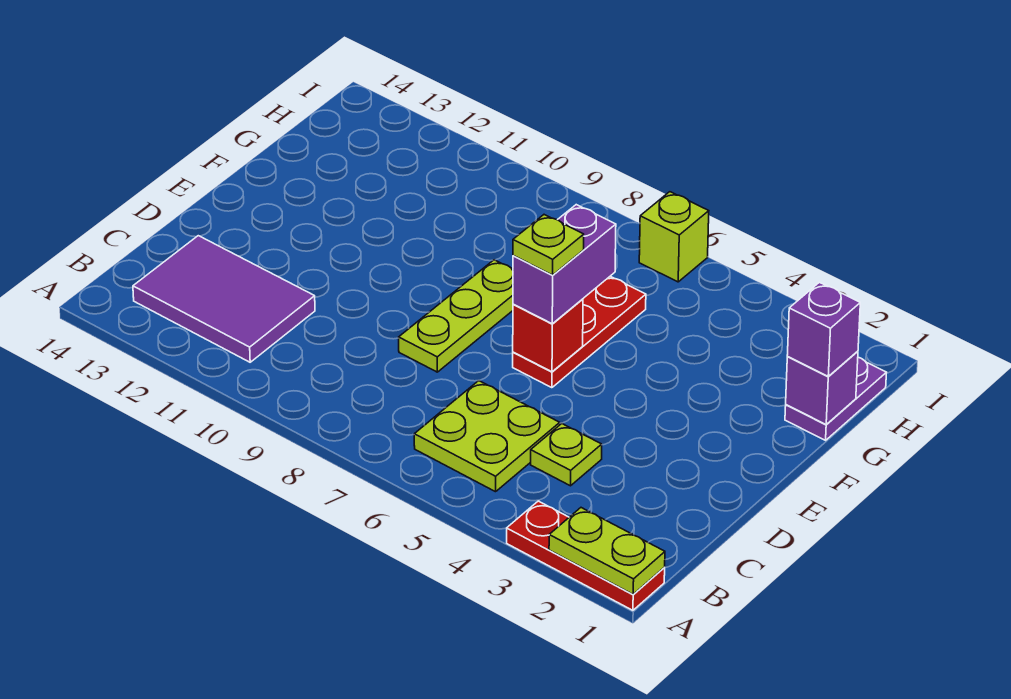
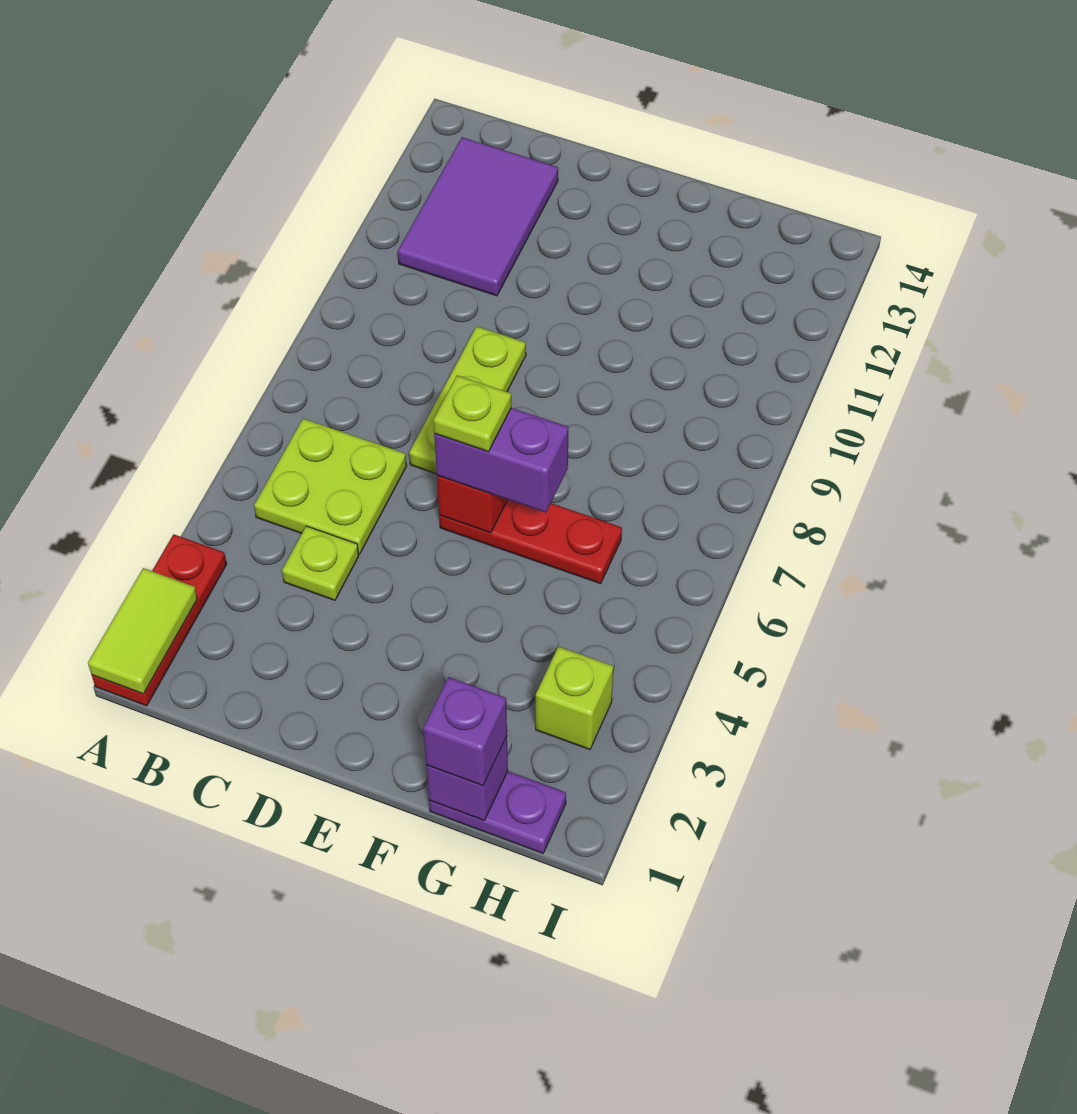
lime plate A1:A2 level 2 -> lime tile A1:A2 level 2
lime plate D8:F8 level 1 -> lime plate D7:D9 level 1
lime brick I6 level 1 -> lime brick H3 level 1

